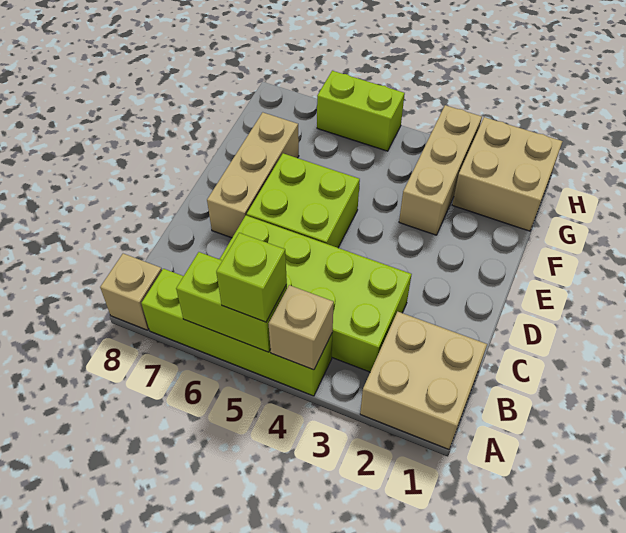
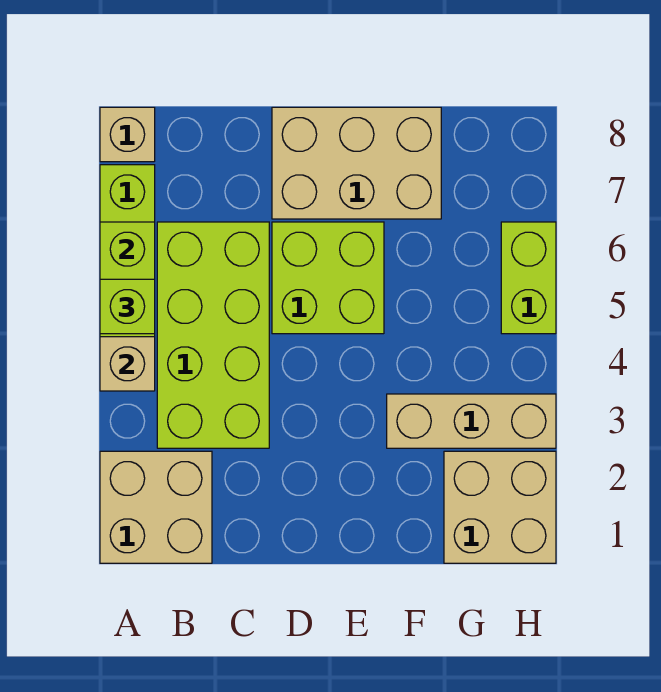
tan brick D7:F7 level 1 -> tan brick D7:F8 level 1

